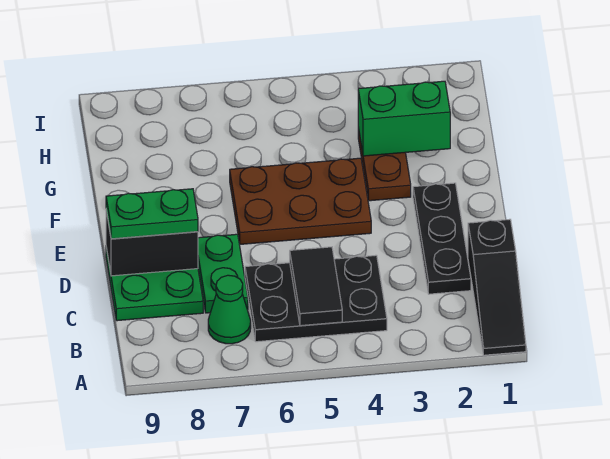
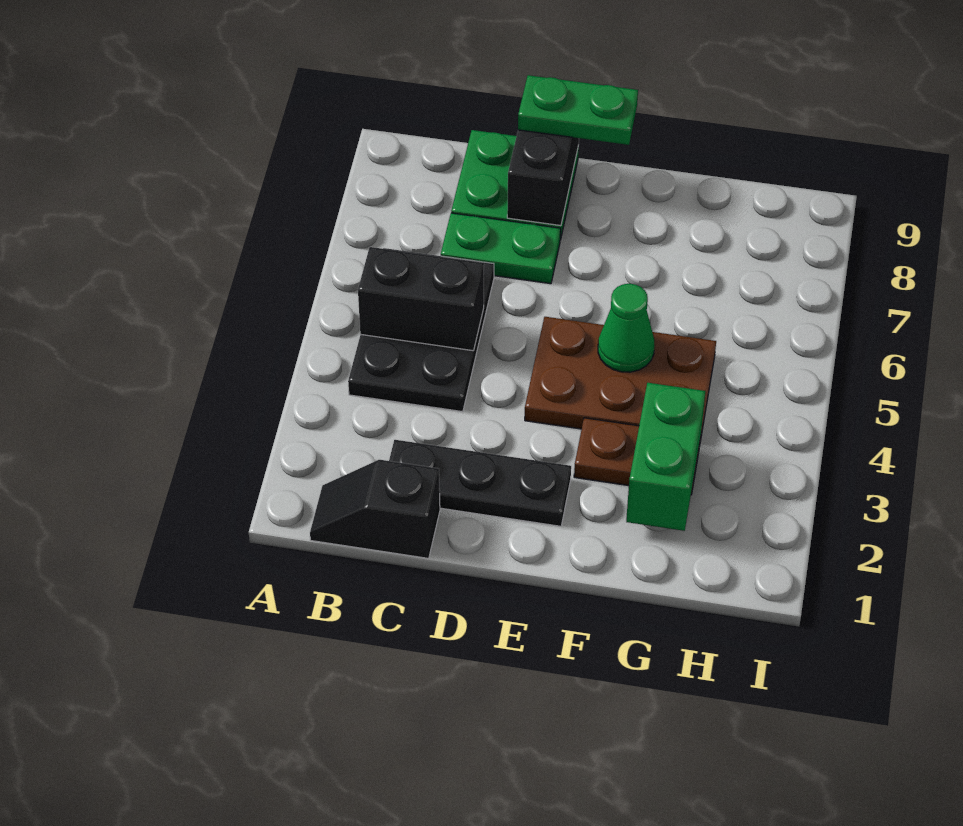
black slope A1:C1 level 1 top C -> black slope B1:C1 level 1 top C
black tile B5:C5 level 2 -> black brick B5:C5 level 2
green cone B7 level 1 -> green cone F5 level 2
green plate D8:D9 level 3 -> green plate D9:E9 level 3
brown plate E4:F6 level 1 -> brown plate E4:G5 level 1

